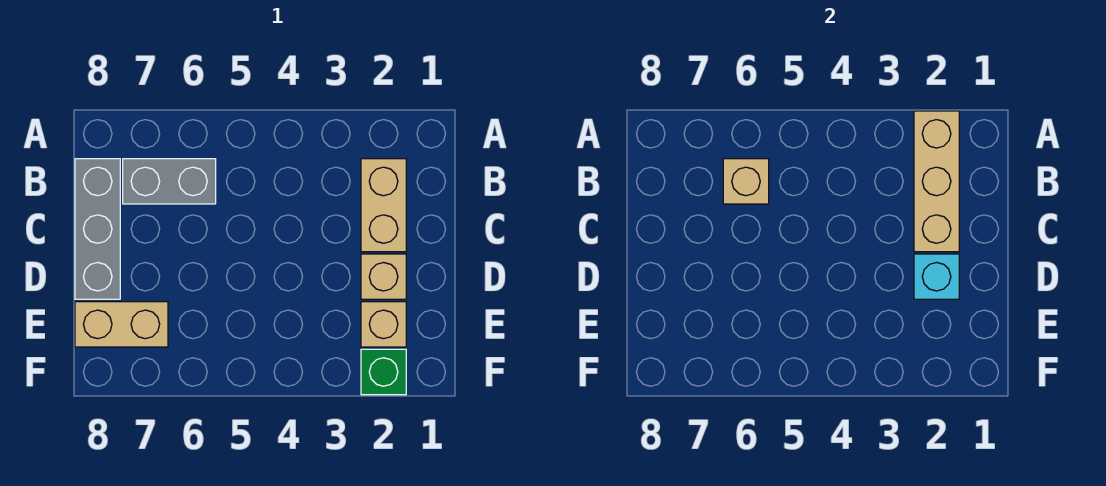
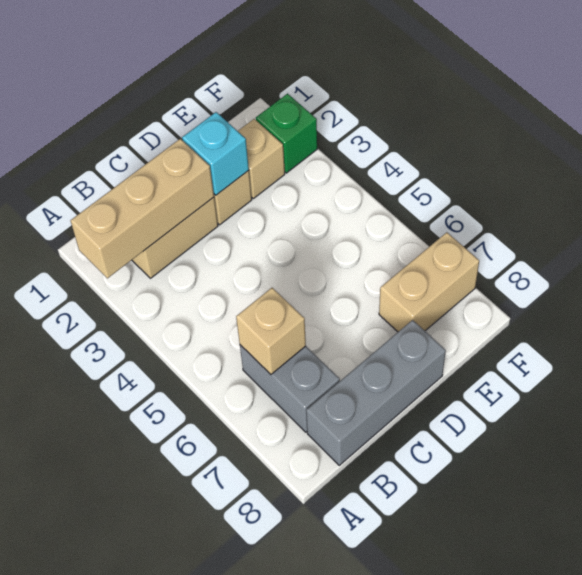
tan brick E7:E8 level 1 -> tan brick E7:F7 level 1

